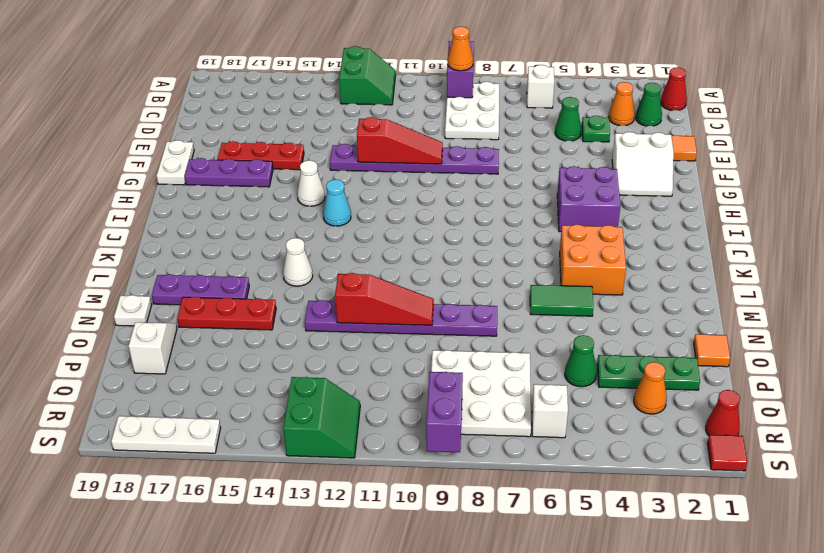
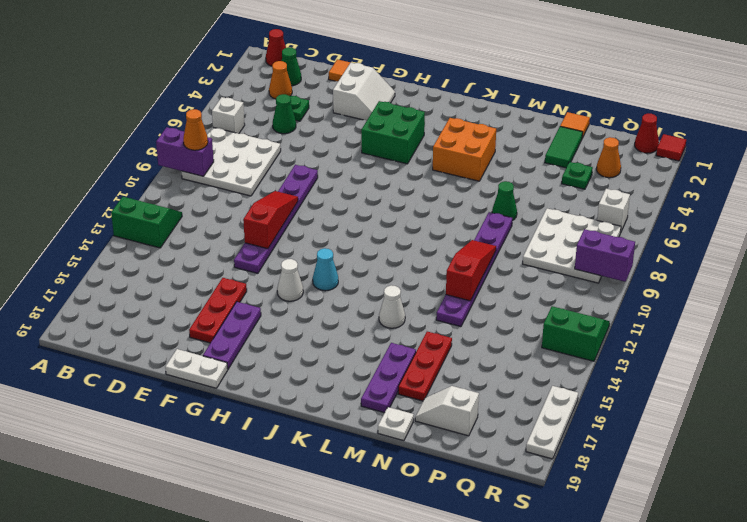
white plate B8:D9 level 1 -> white plate B7:D9 level 1
purple brick H4:I5 level 1 -> green brick H4:I5 level 1
green tile M5:M6 level 1 -> green tile O2:O3 level 1
green plate P2:P4 level 1 -> green plate P4 level 1
green cone P5 level 1 -> green cone N7 level 1

